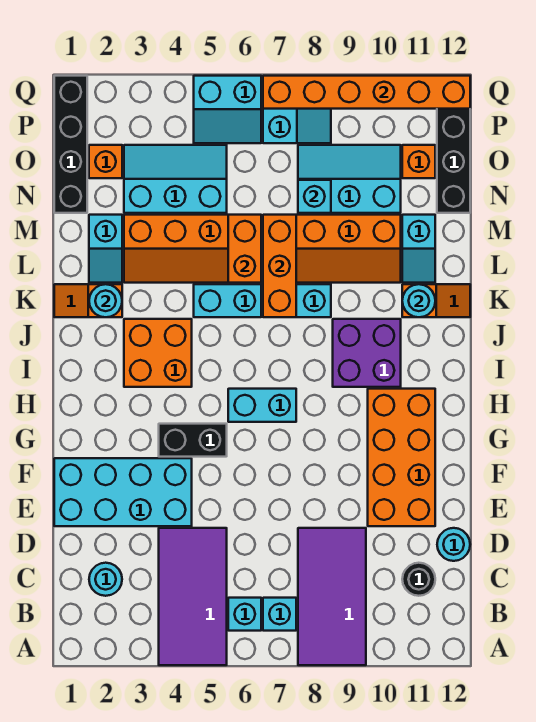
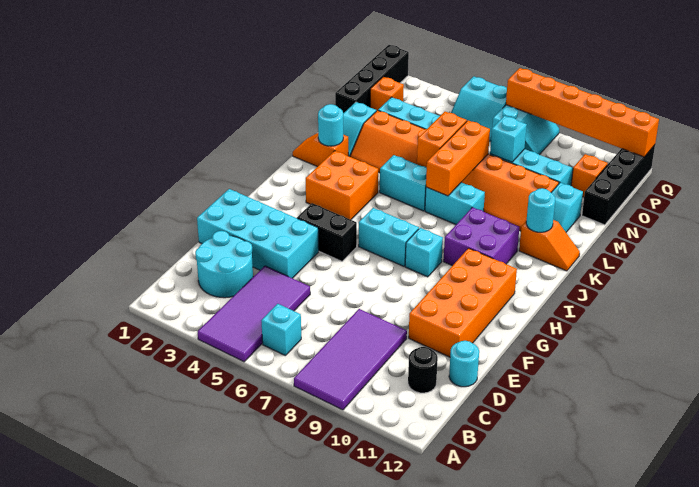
cyan brick B7 level 1 -> cyan brick H8 level 1
cyan round brick C2 level 1 -> cyan round brick C2:D3 level 1

